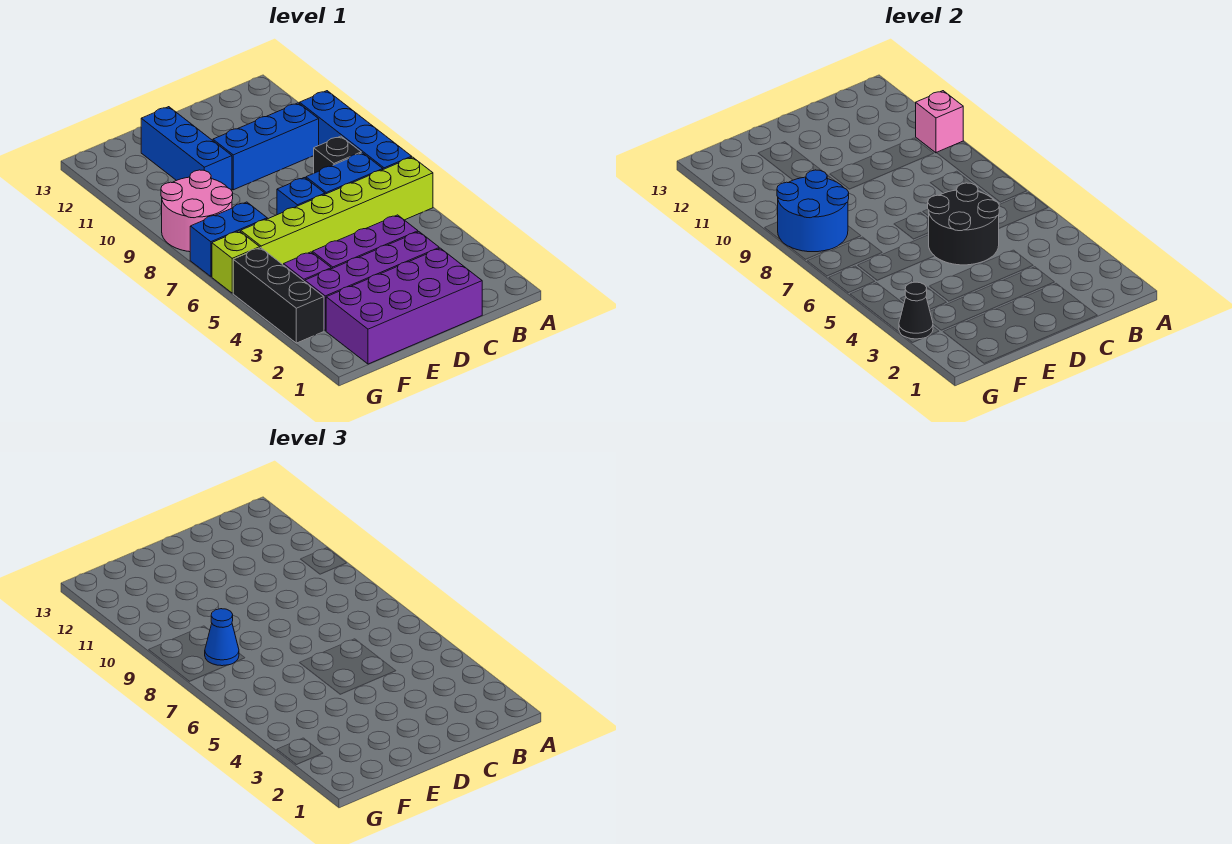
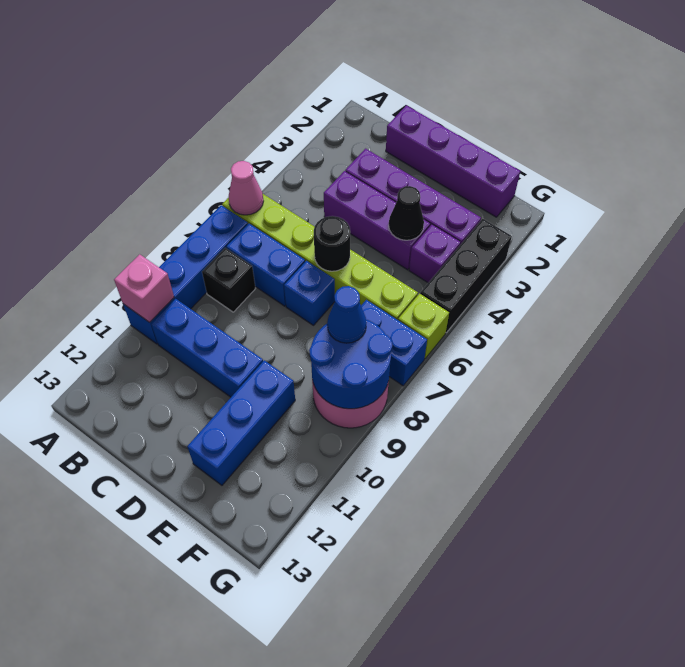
none -> pink cone A6 level 2
purple brick C1:F2 level 1 -> purple brick C1:F1 level 1
black round brick C5:D6 level 2 -> black round brick D6 level 2
black cone G3 level 2 -> black cone E4 level 2

